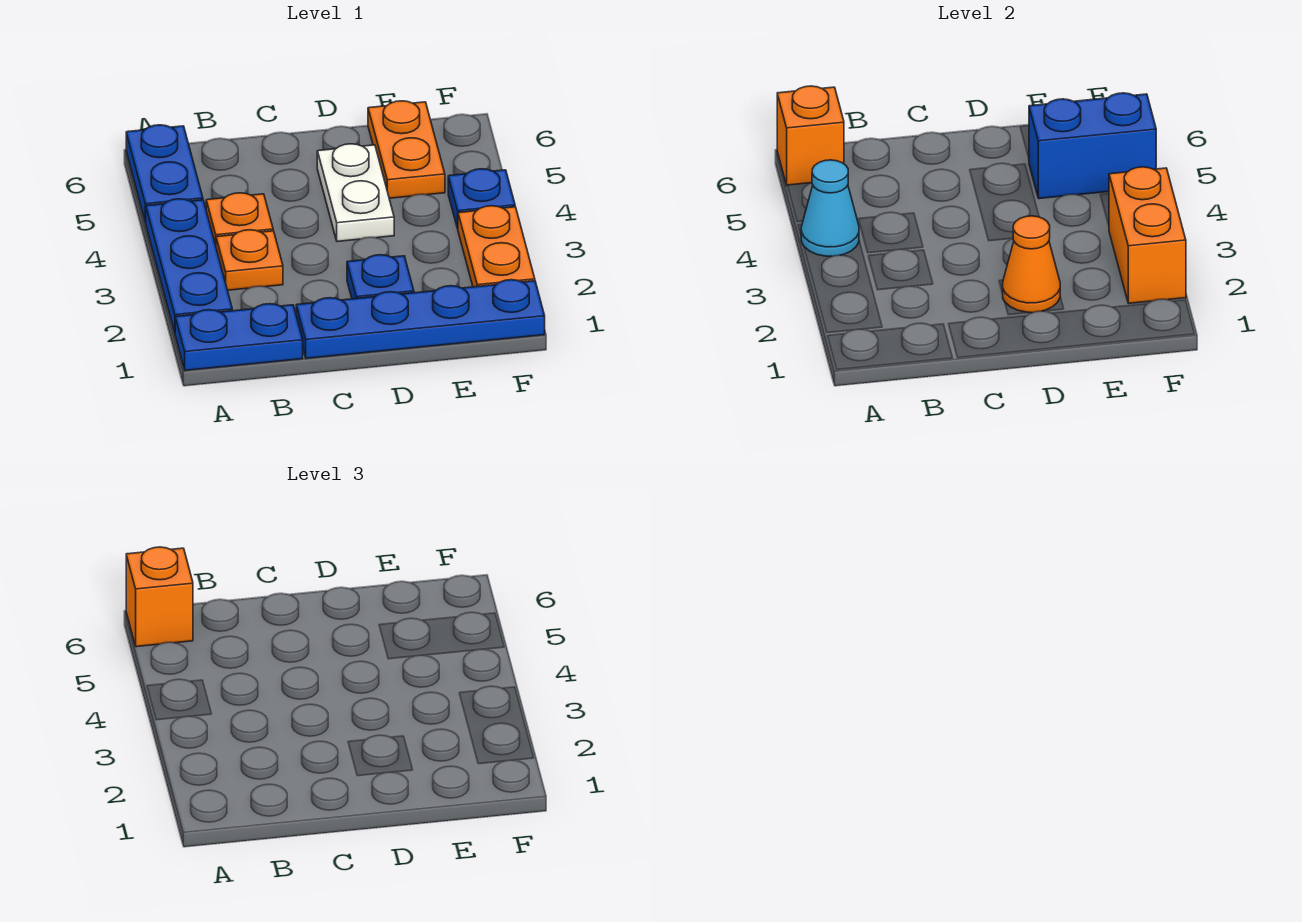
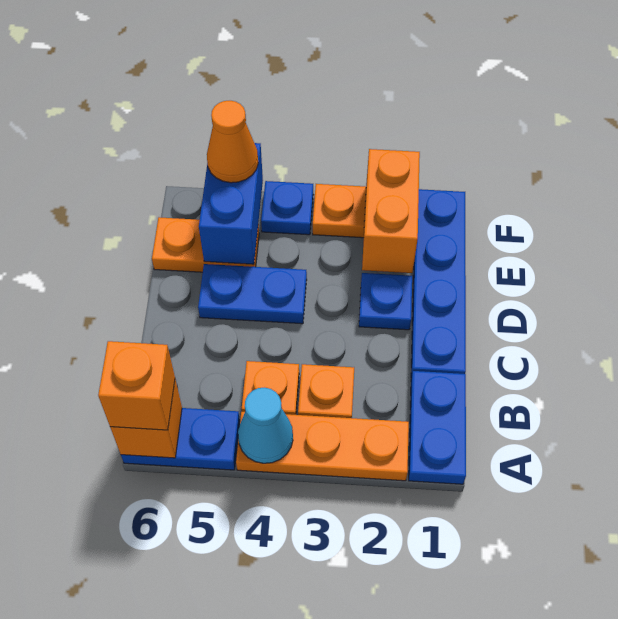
blue plate A2:A4 level 1 -> orange plate A2:A4 level 1
orange cone D2 level 2 -> orange cone F5 level 3
white plate D4:D5 level 1 -> blue plate D4:D5 level 1
orange brick F2:F3 level 2 -> orange brick E2:F2 level 2

